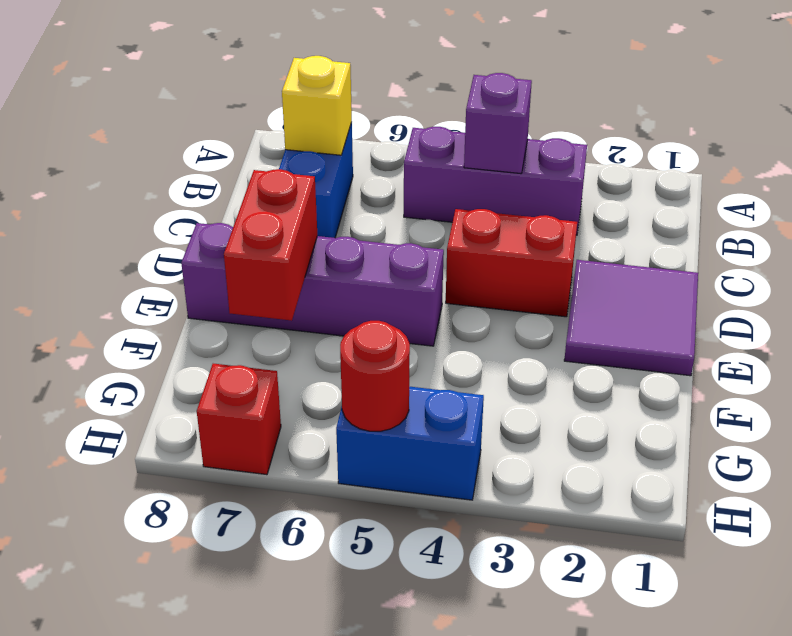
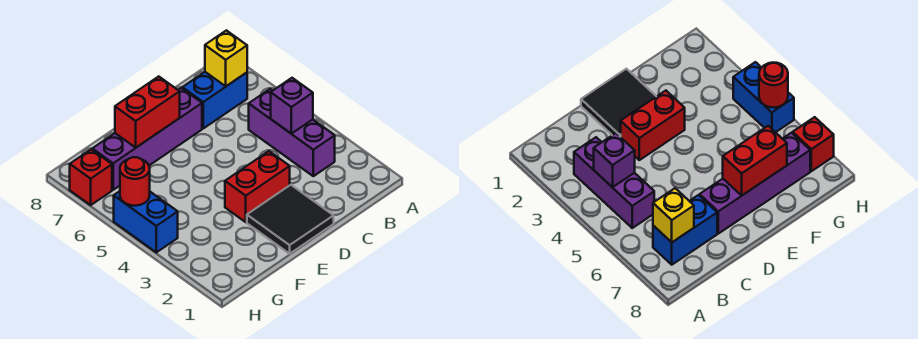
purple tile D1:E2 level 1 -> black tile D1:E2 level 1
red brick D3:D4 level 1 -> red brick D3:E3 level 1
purple brick E5:E8 level 1 -> purple brick D7:G7 level 1

